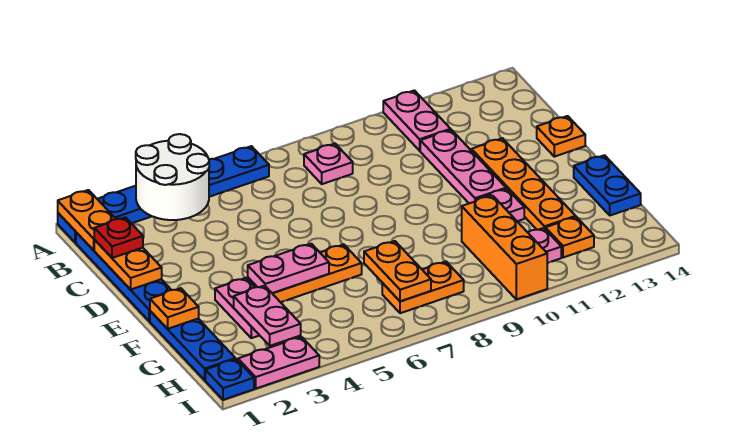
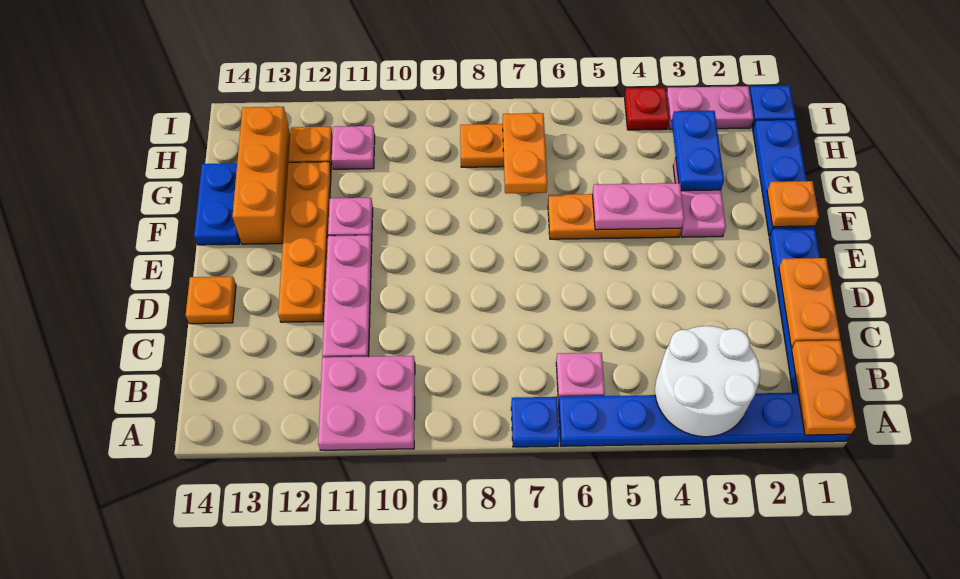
none -> blue plate A7 level 1
pink plate A11:B11 level 1 -> pink plate A10:B11 level 1
pink plate B8 level 1 -> pink plate B6 level 1
red plate C1 level 3 -> red plate I4 level 1
pink plate G3:H3 level 2 -> blue plate G3:H3 level 2
orange brick G10:I10 level 1 -> orange brick F13:H13 level 1

